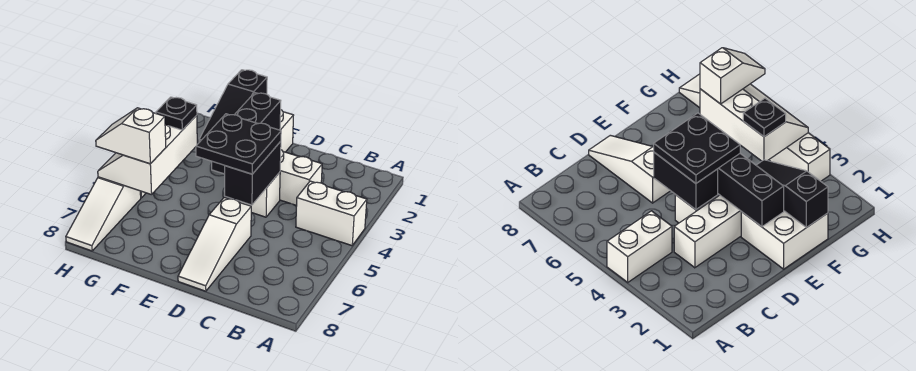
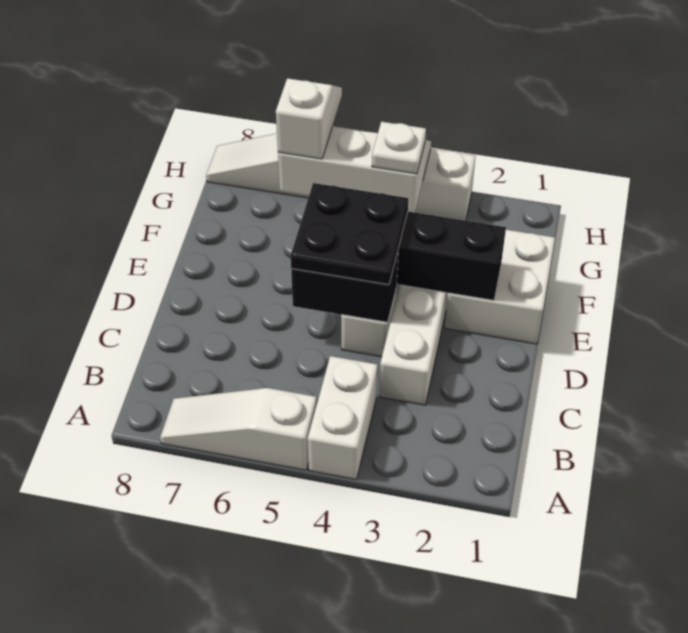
white slope D6:D8 level 1 top 6 -> white slope A5:A7 level 1 top 5
black slope F1:F3 level 2 top 1 -> none
black plate G4 level 3 -> white plate G4 level 3

